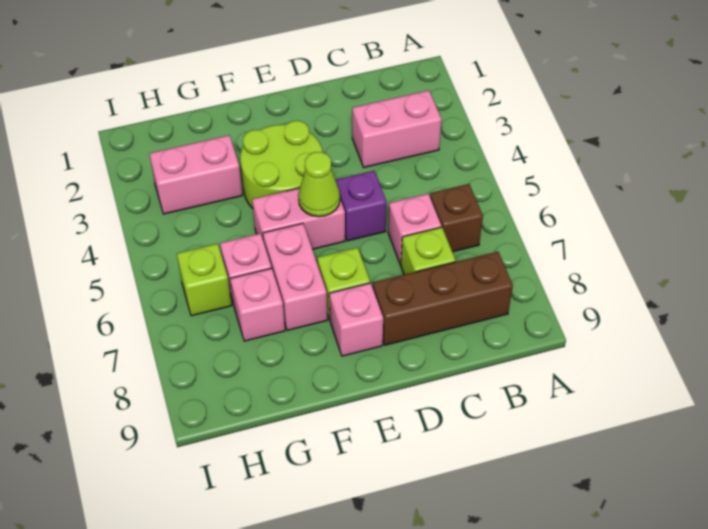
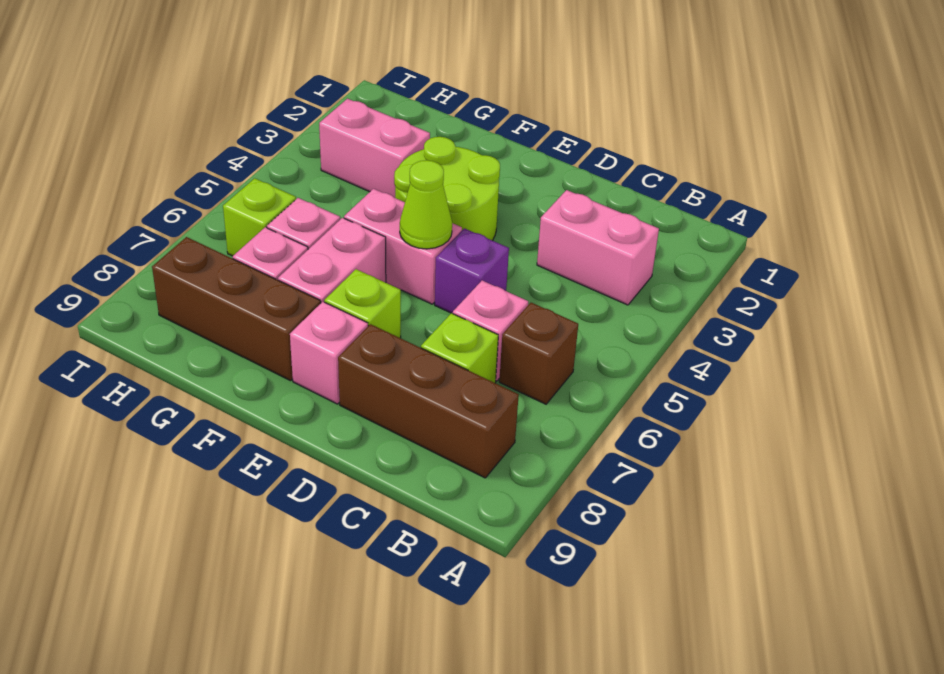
none -> brown brick F8:H8 level 1

